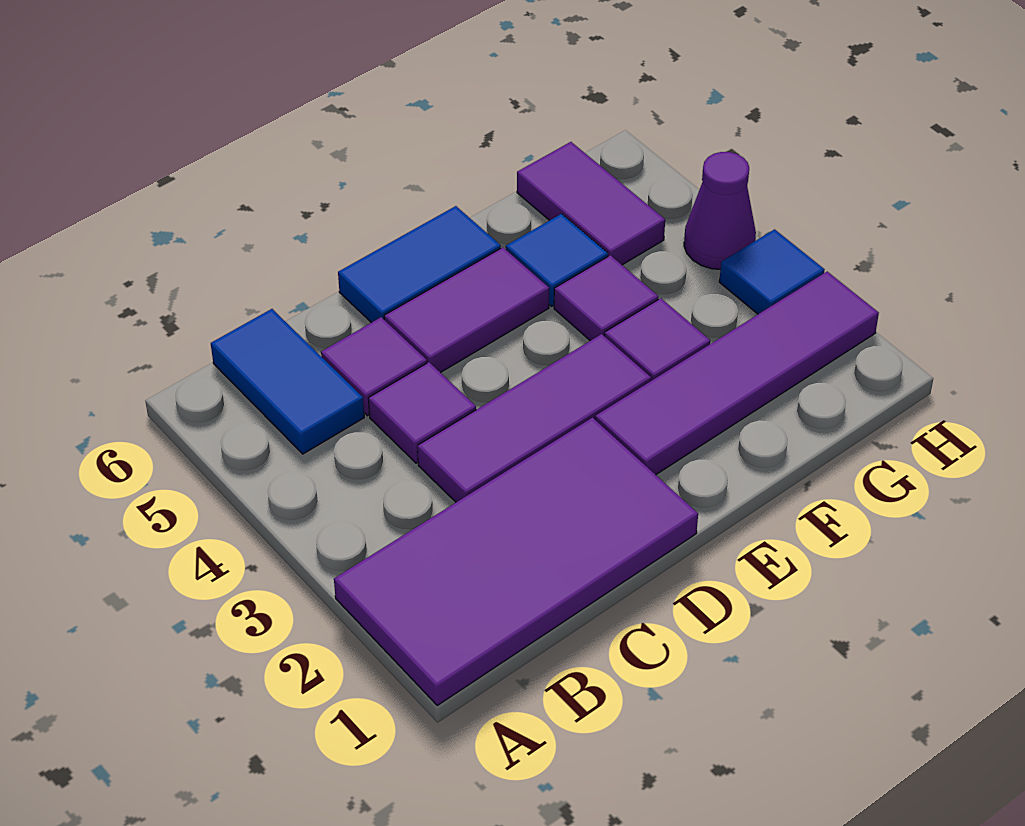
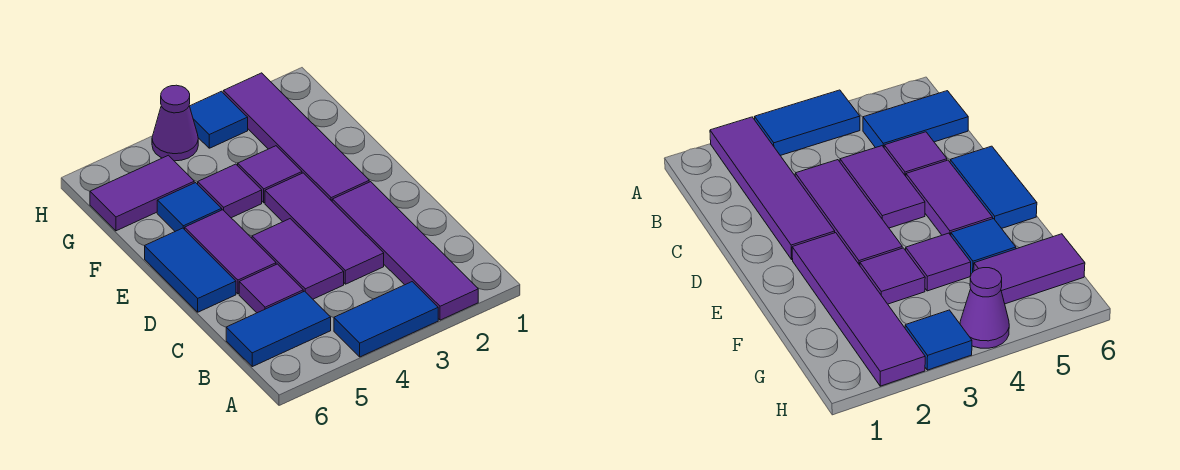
purple tile A1:D2 level 1 -> purple tile A2:D2 level 1
none -> blue tile A3:A4 level 1
purple tile C4 level 1 -> purple tile C4:D4 level 1

